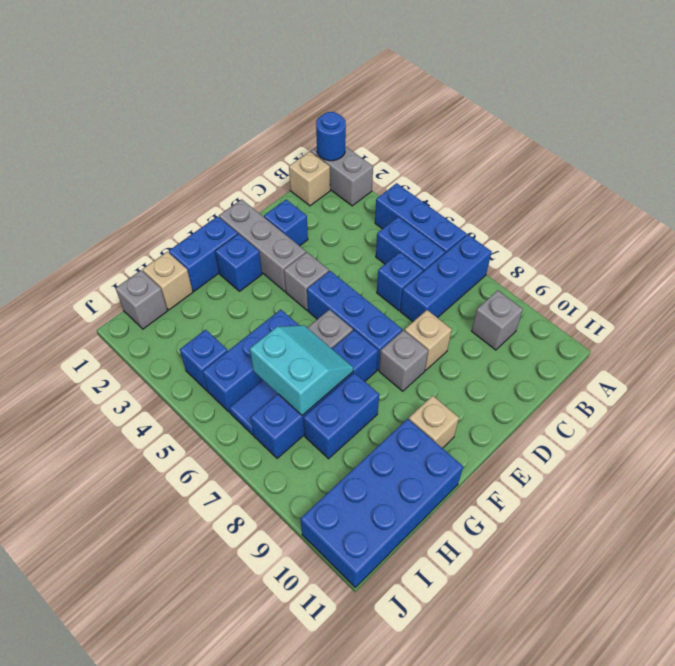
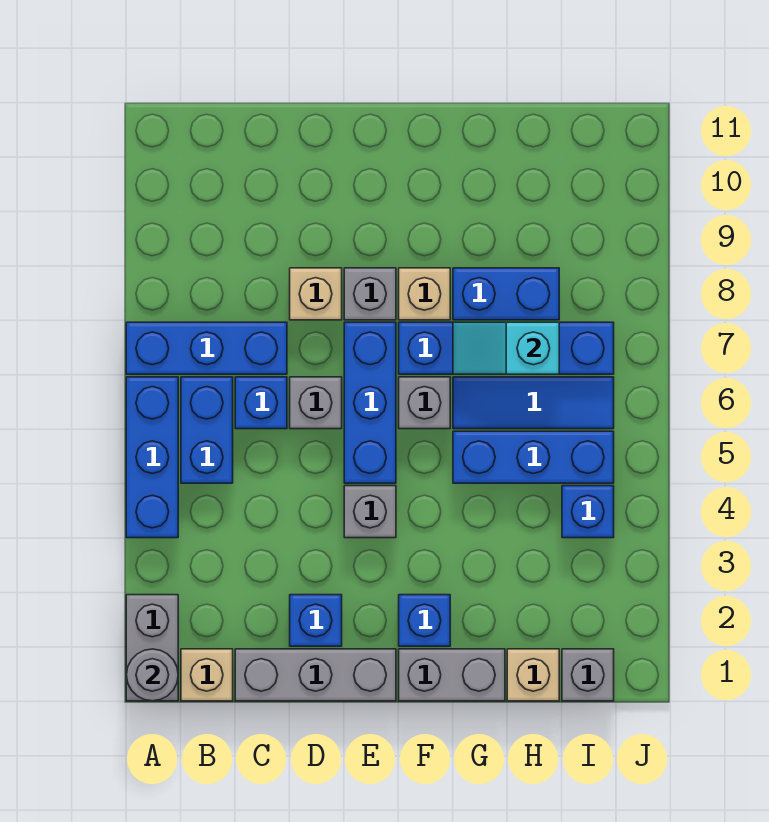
blue round brick A1 level 2 -> grey round brick A1 level 2
grey brick B9 level 1 -> grey brick D6 level 1
grey brick E1:E3 level 1 -> grey brick C1:E1 level 1
blue brick F1:G1 level 1 -> grey brick F1:G1 level 1
tan brick F10 level 1 -> tan brick F8 level 1
cyan slope G6:H7 level 2 top H -> cyan slope G7:H7 level 2 top H
blue brick G10:J11 level 1 -> none

